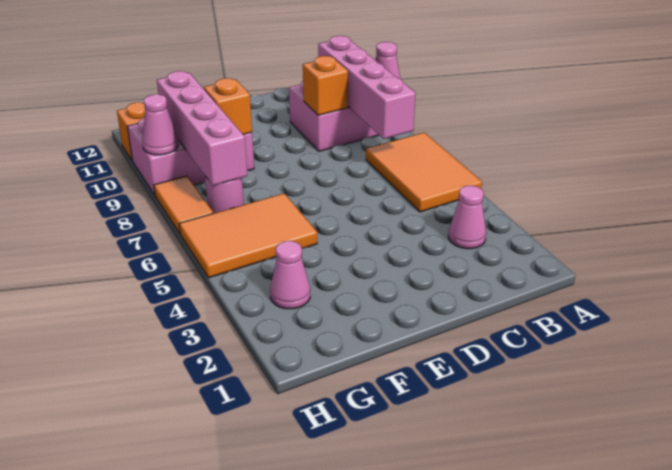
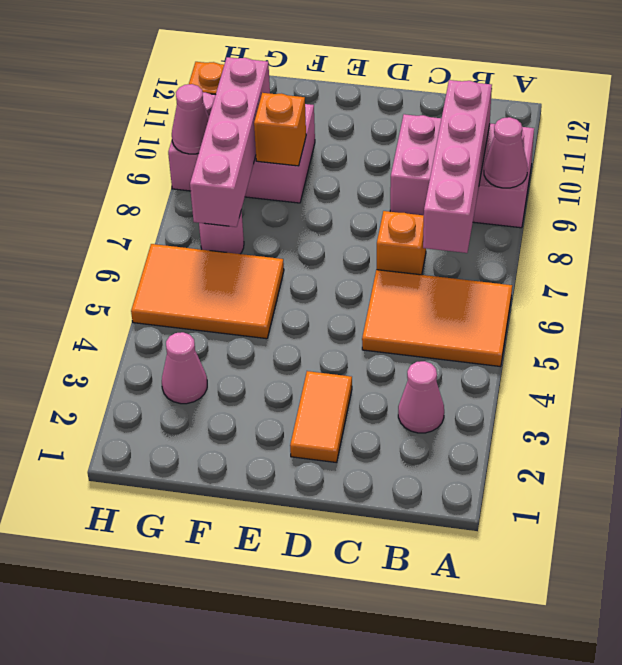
orange tile A5:B7 level 1 -> orange tile A5:C6 level 1
orange brick C9 level 2 -> orange brick C7 level 1
orange tile H7:H8 level 1 -> orange tile D2:D3 level 1

